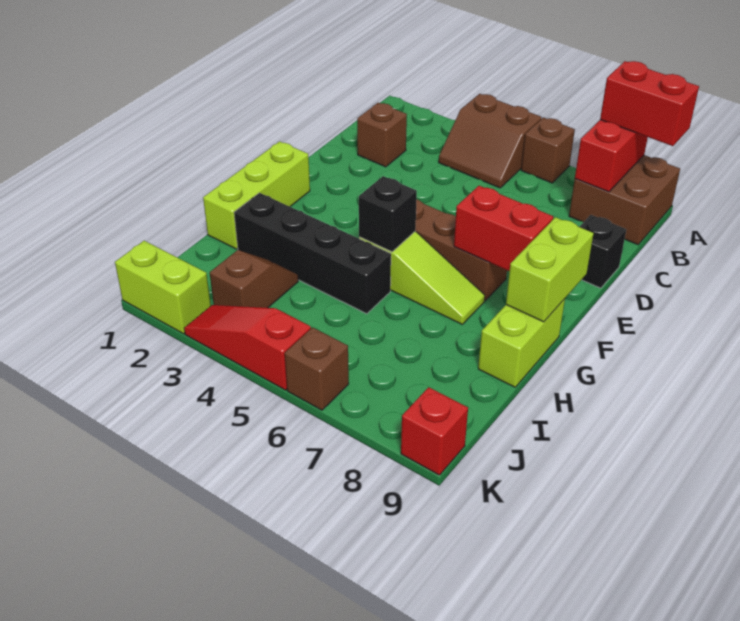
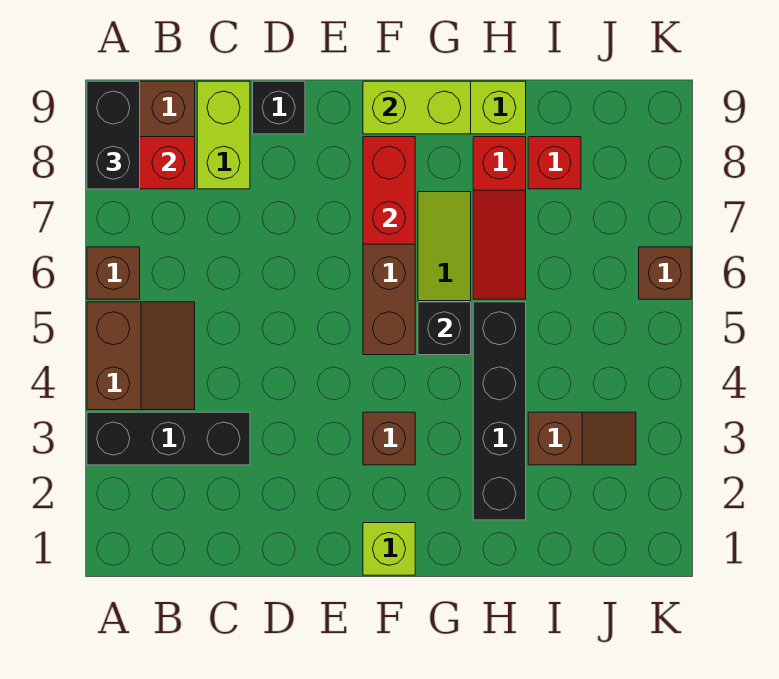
none -> black brick A3:C3 level 1
red brick A8:A9 level 3 -> black brick A8:A9 level 3
brown brick C2 level 1 -> brown brick F3 level 1
lime brick F1:H1 level 1 -> lime brick F1 level 1
brown slope I3:J3 level 1 top J -> brown slope I3:J3 level 1 top I
lime brick K1:K2 level 1 -> lime brick C8:C9 level 1
red slope K3:K5 level 1 top 5 -> red slope H6:H8 level 1 top 8
red brick K9 level 1 -> red brick I8 level 1

